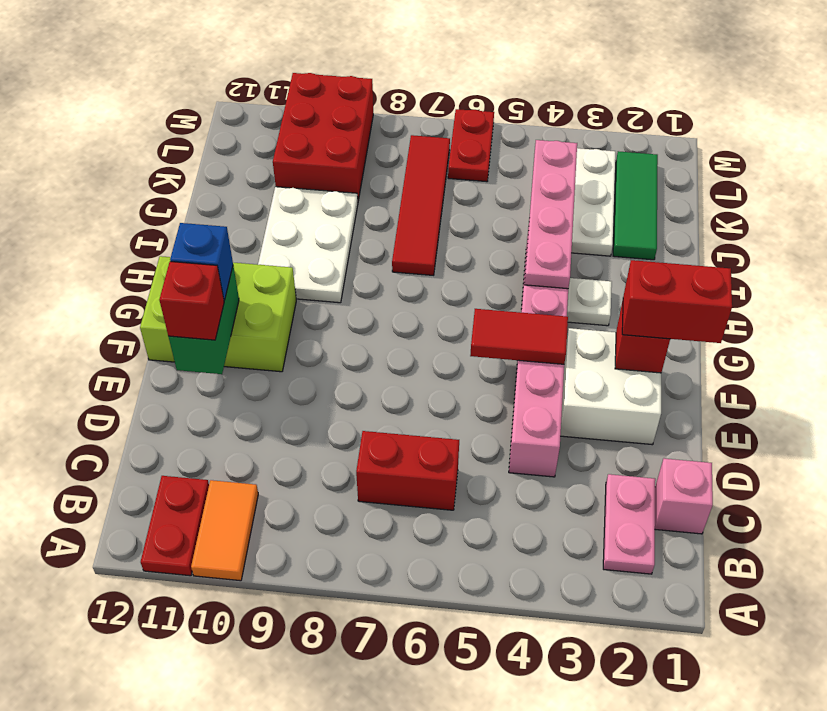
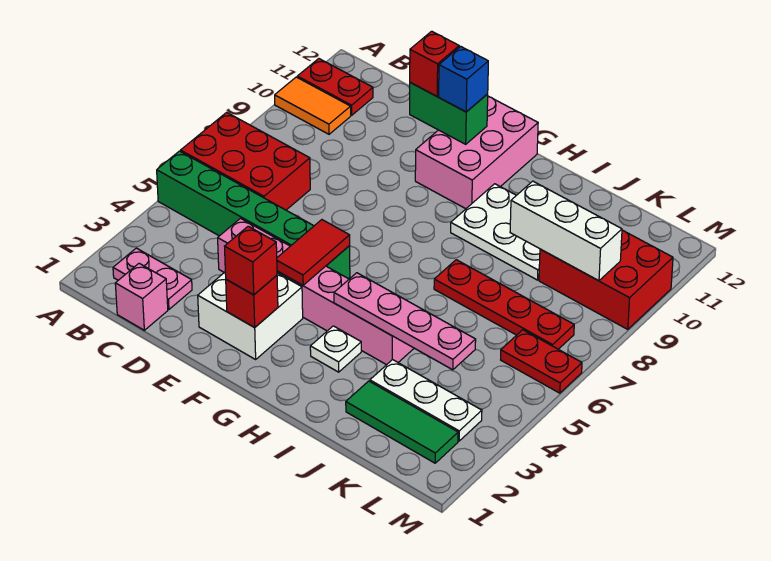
none -> green brick A5:F5 level 1
red brick C6:C7 level 1 -> red brick A6:C7 level 1
red brick F1:F2 level 3 -> red brick F2 level 3
lime brick F10:G12 level 1 -> pink brick F10:G12 level 1
red tile I7:L7 level 1 -> red plate I7:L7 level 1
none -> white brick J9:L9 level 2

